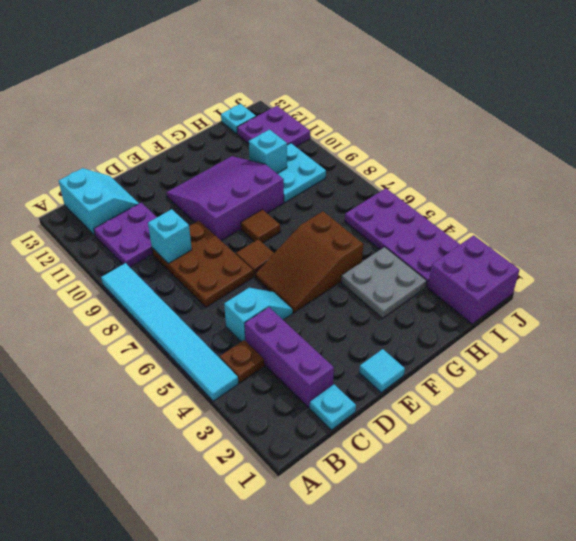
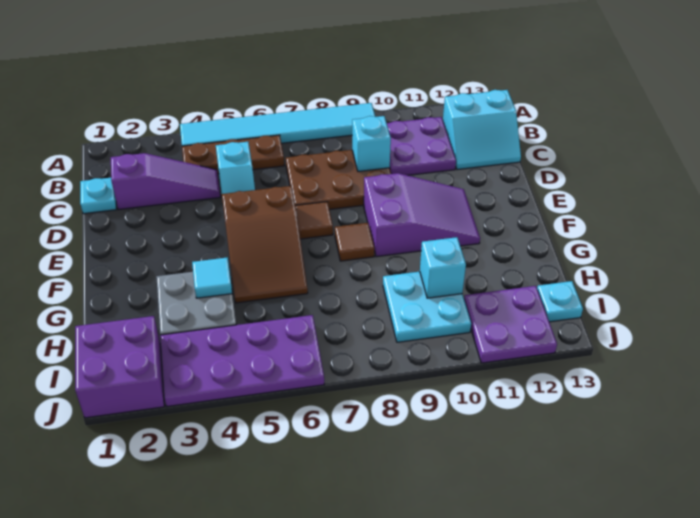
brown plate B4 level 1 -> brown plate B4:B6 level 1
purple brick C2:C4 level 1 -> purple slope C2:C4 level 1 top 2
cyan tile E1 level 1 -> cyan tile G4 level 2
brown slope E5:G6 level 1 top G -> brown slope E5:G6 level 1 top E
purple slope E9:G11 level 1 top 9 -> purple slope E9:F11 level 1 top 9

